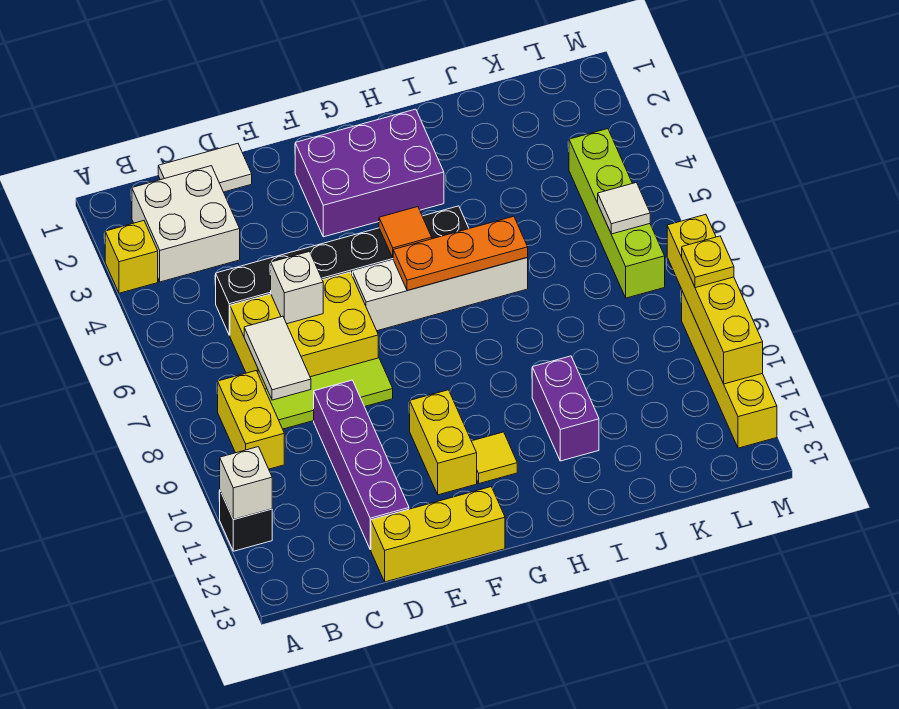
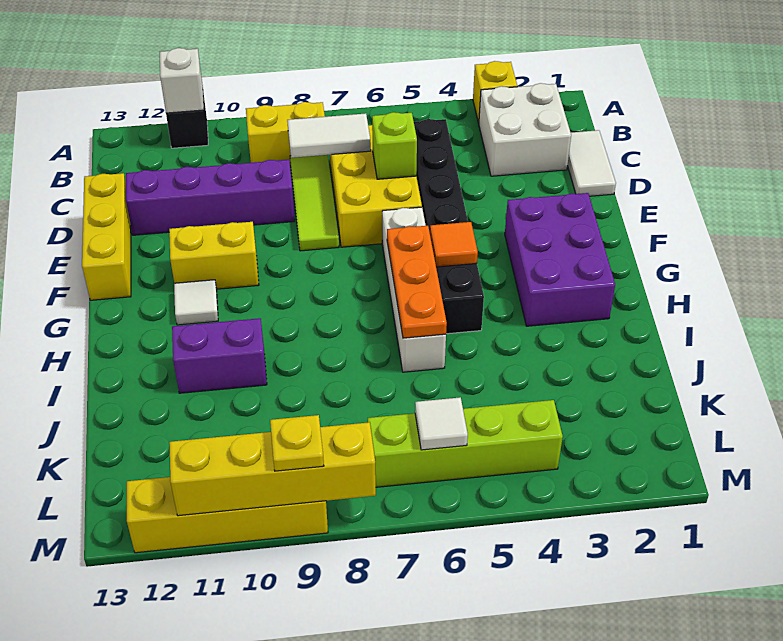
white brick D6 level 2 -> lime brick D6 level 2
yellow tile G11 level 1 -> white tile G11 level 1

